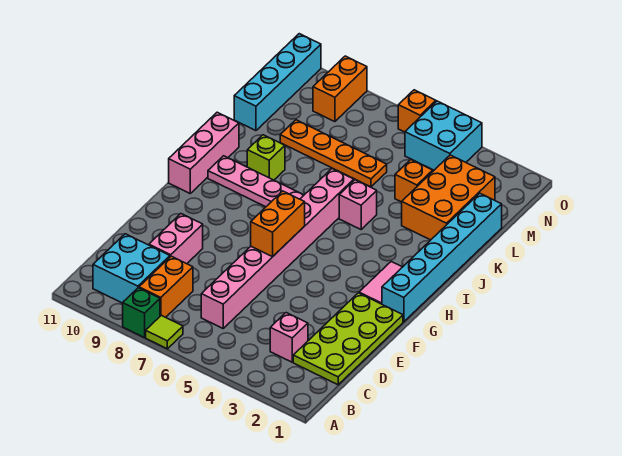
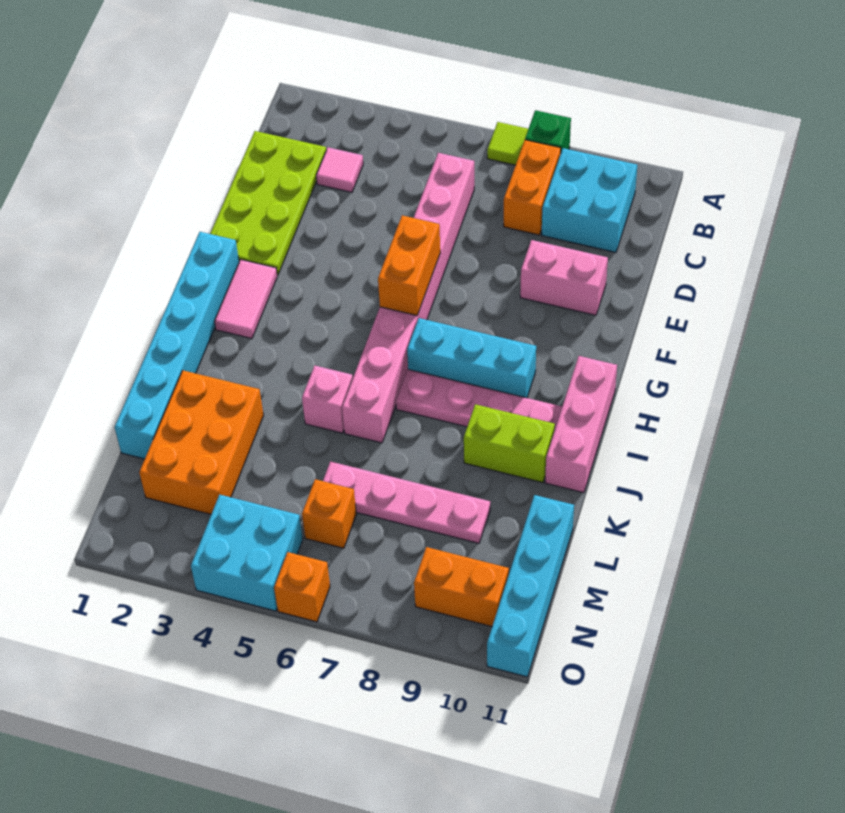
pink brick C3 level 1 -> pink tile C3 level 1
pink brick D9:E9 level 1 -> pink brick E9:E10 level 1
none -> cyan brick H7:H9 level 1
lime brick J9 level 1 -> lime brick J9:J10 level 1
orange brick L4 level 1 -> orange brick M6 level 1
orange plate L6:L9 level 1 -> pink plate L6:L9 level 1
orange brick N9:O9 level 1 -> orange brick N9:N10 level 1

